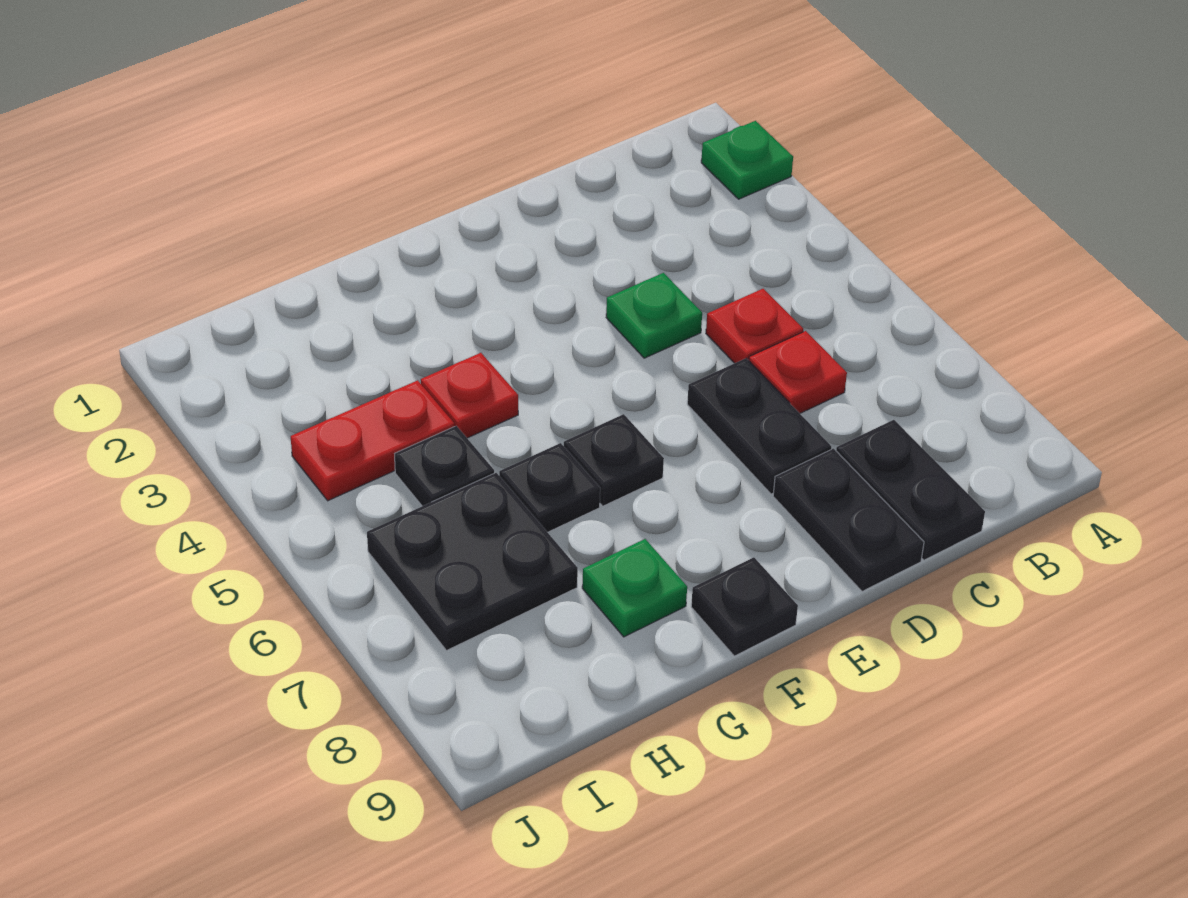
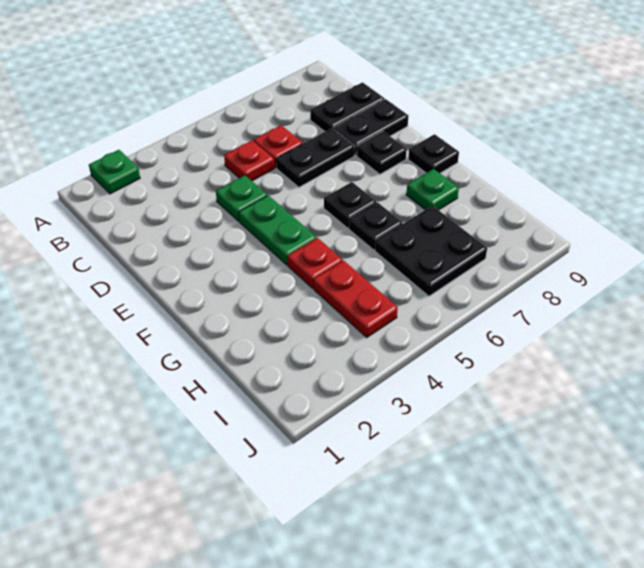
none -> green plate E4:F4 level 1
black plate H5 level 1 -> black plate E8 level 1

